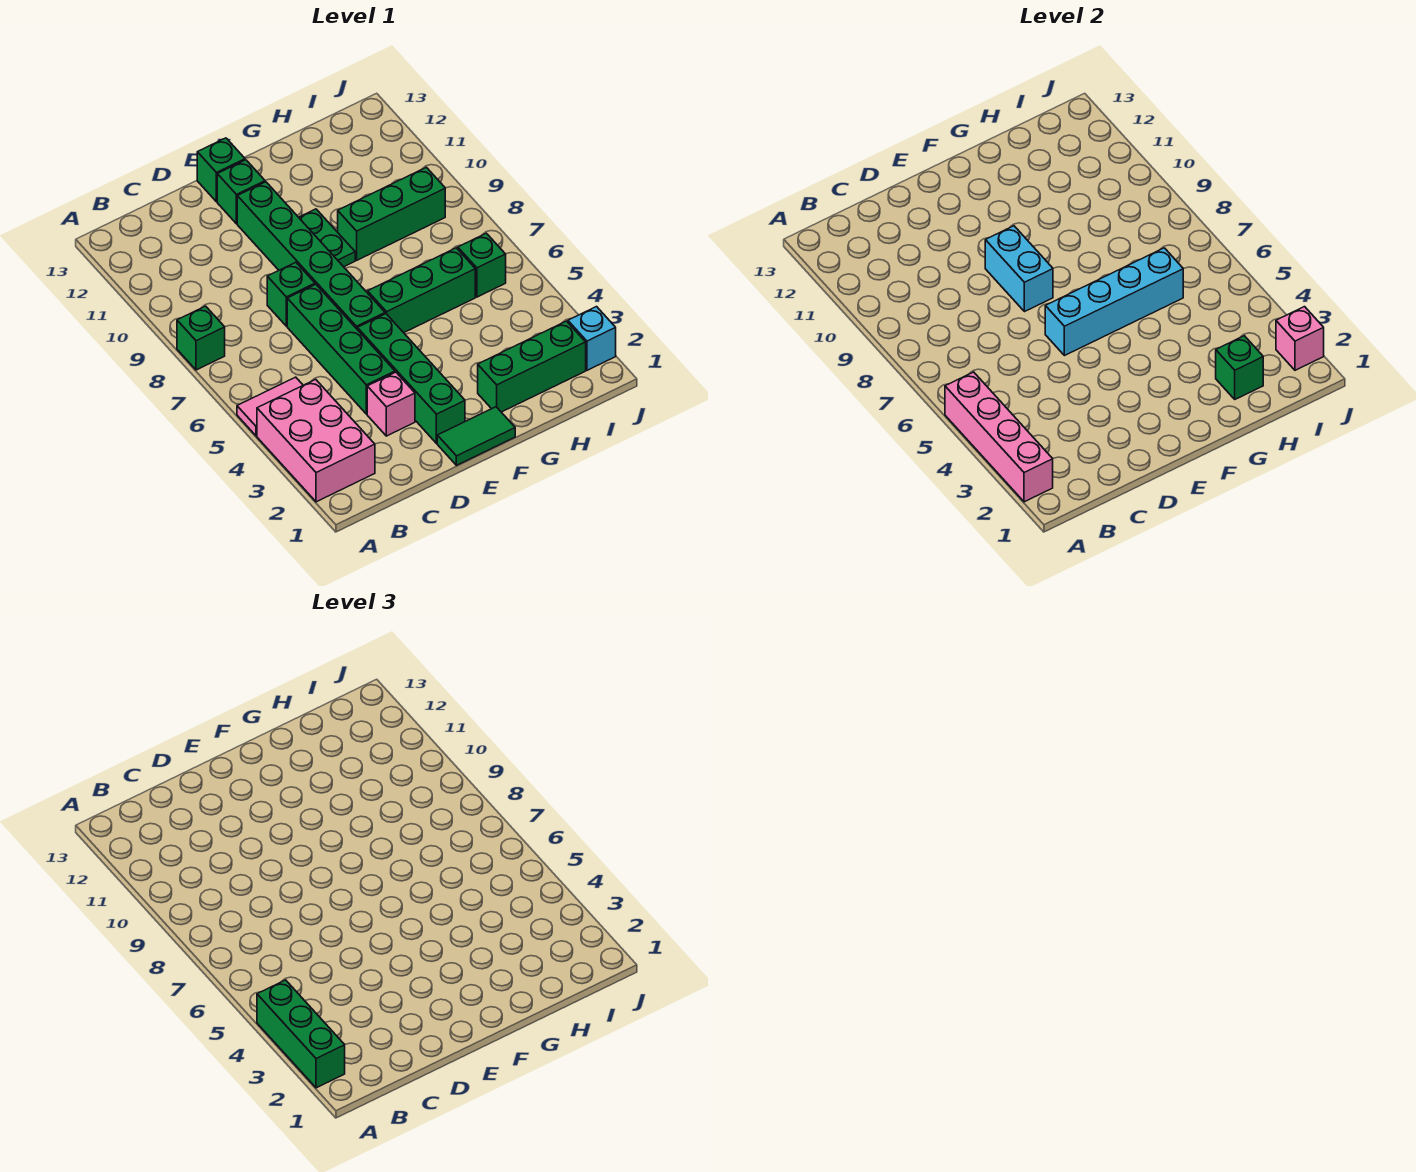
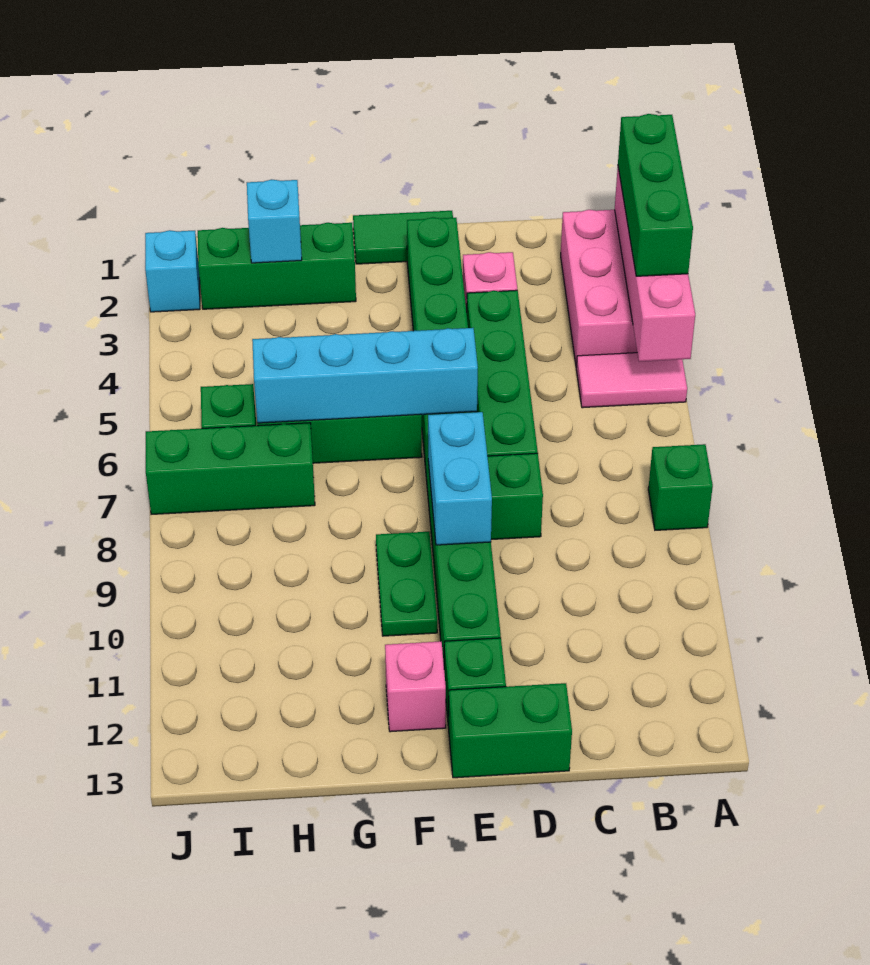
green brick E13 level 1 -> green brick D13:E13 level 1
green brick G9:I9 level 1 -> green brick H7:J7 level 1
green brick H2 level 2 -> cyan brick H2 level 2
pink brick J2 level 2 -> pink brick F12 level 1

